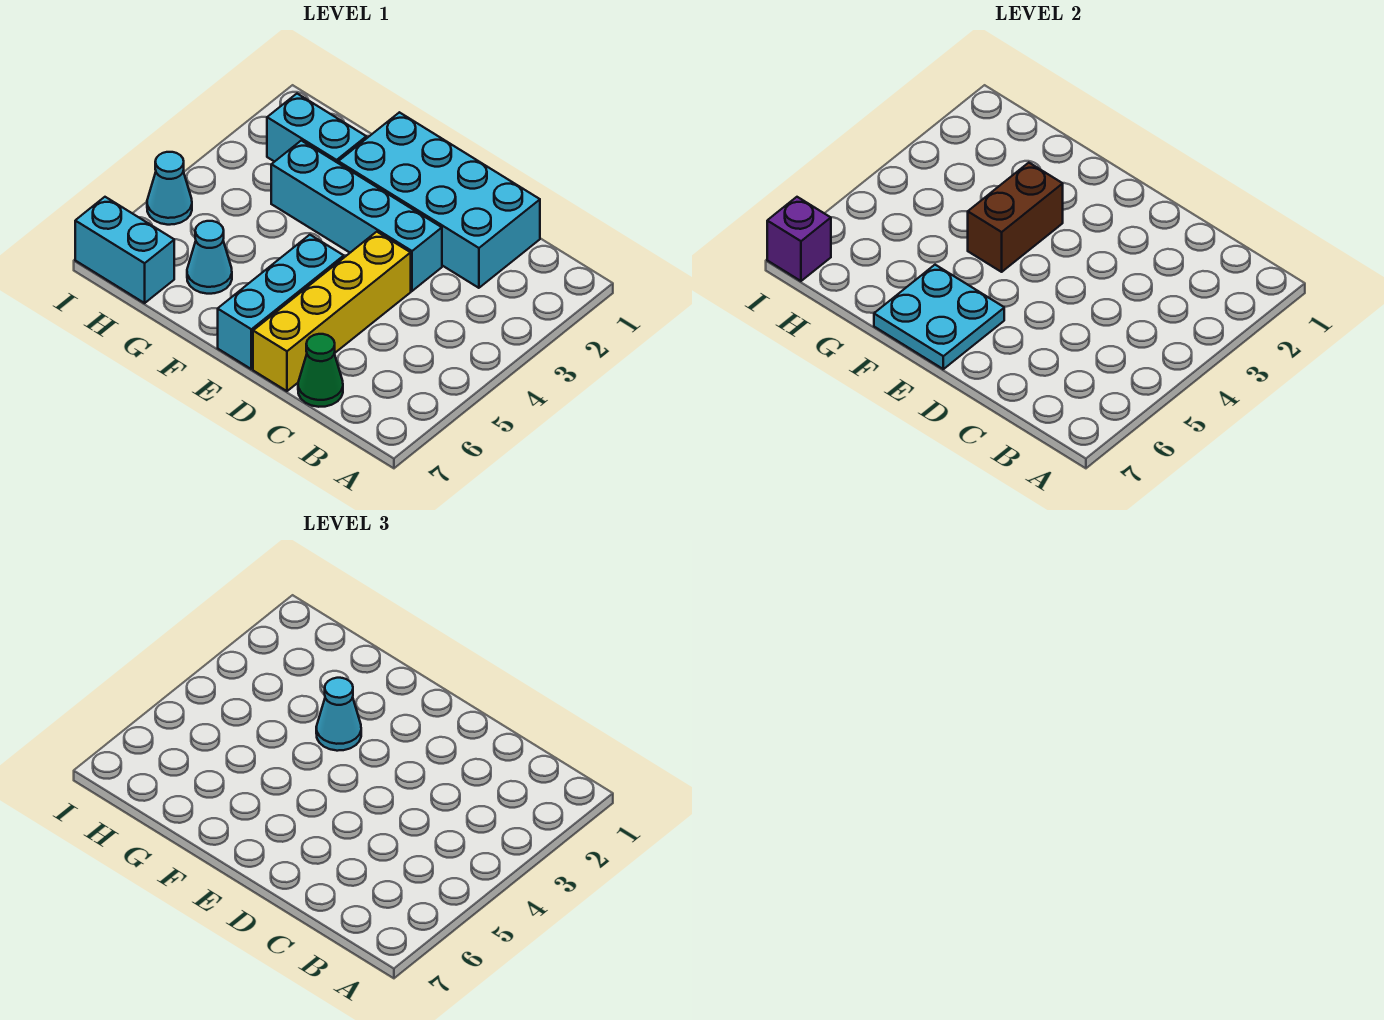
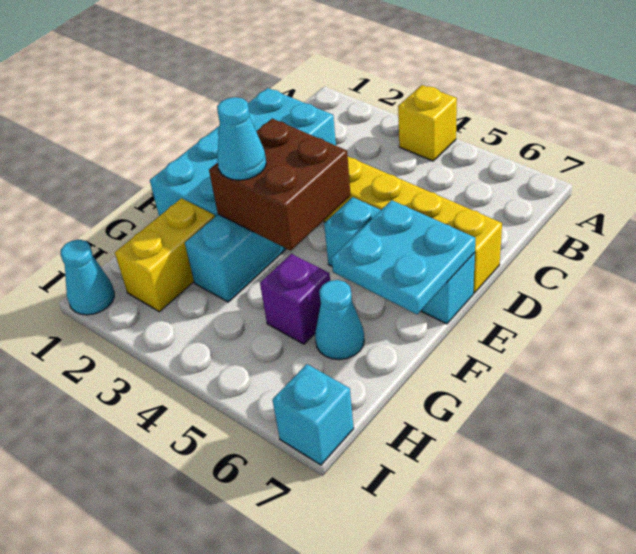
none -> yellow brick A4 level 1
green cone C7 level 1 -> none
brown brick F3:F4 level 2 -> brown brick E3:F4 level 2
cyan brick G2:H2 level 1 -> yellow brick G2:H2 level 1
cyan brick H7:I7 level 1 -> cyan brick I7 level 1
cyan cone I5 level 1 -> cyan cone I1 level 1
purple brick I7 level 2 -> purple brick G5 level 1

